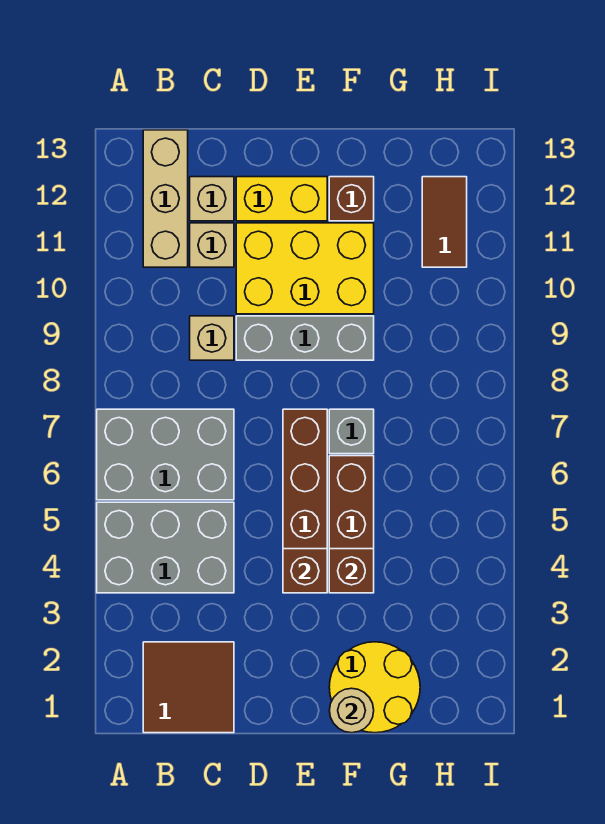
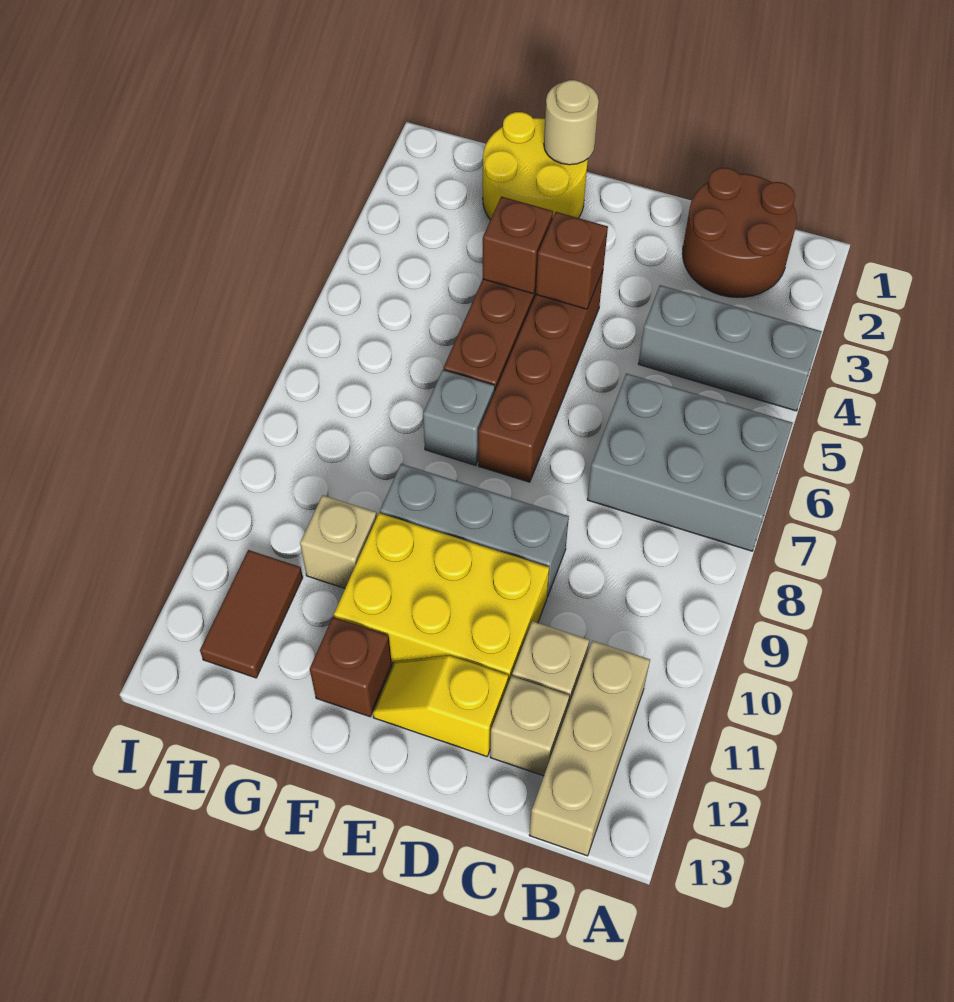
grey brick A4:C5 level 1 -> grey brick A4:C4 level 1
brown tile B1:C2 level 1 -> brown round brick B1:C2 level 1
tan brick C9 level 1 -> tan brick G10 level 1
yellow brick D12:E12 level 1 -> yellow slope D12:E12 level 1 top D

